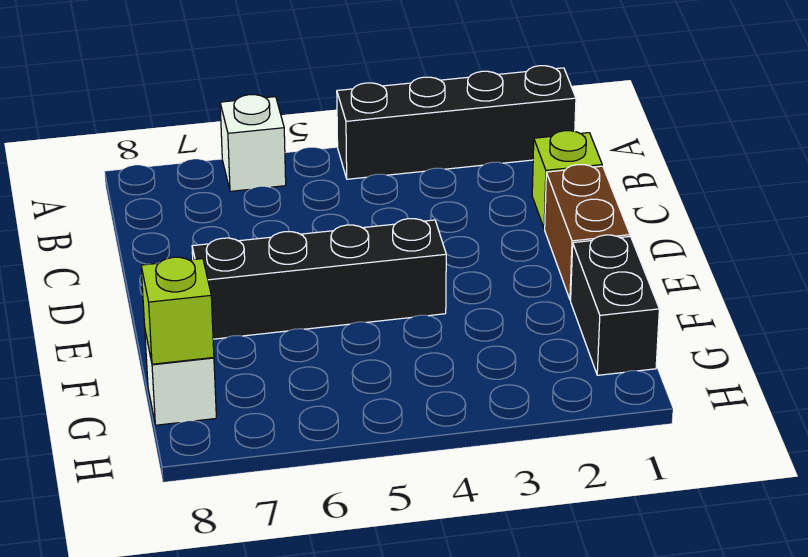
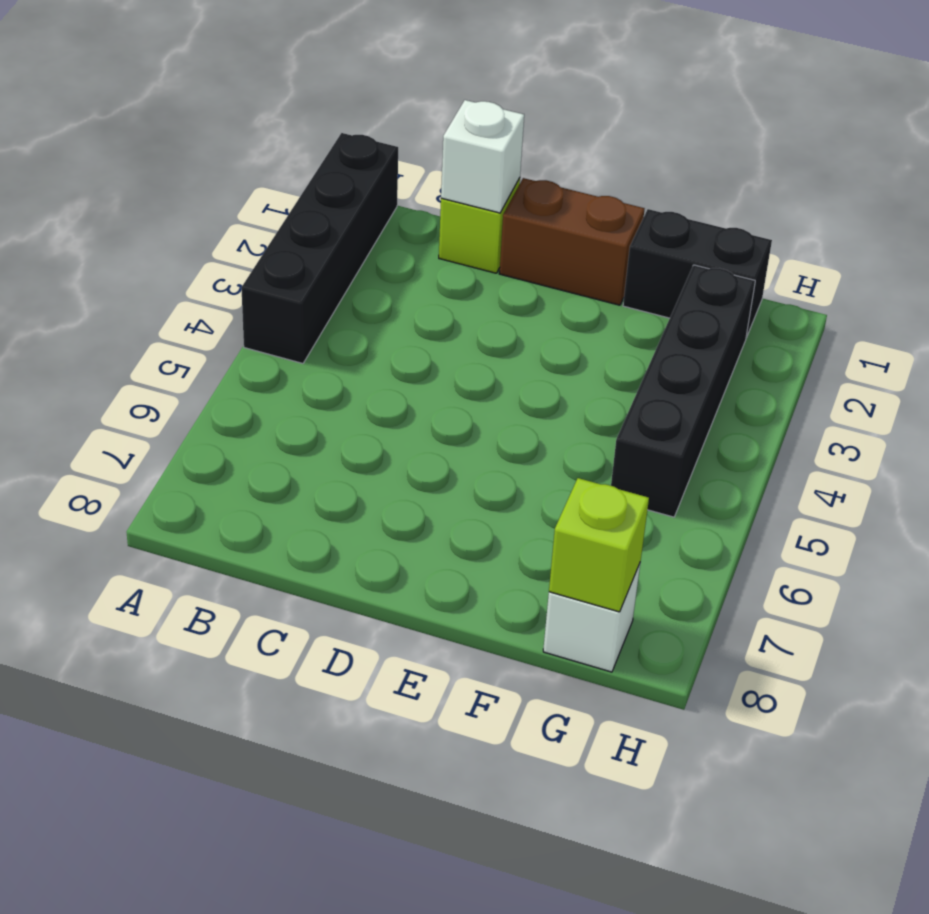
white brick A6 level 1 -> white brick C1 level 2
black brick E4:E7 level 1 -> black brick G2:G5 level 1

